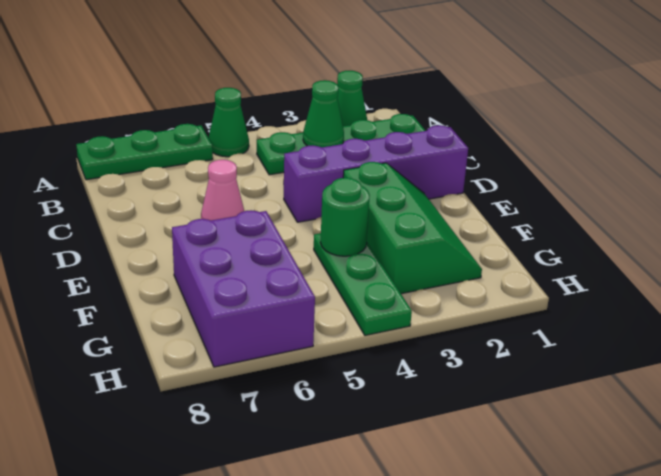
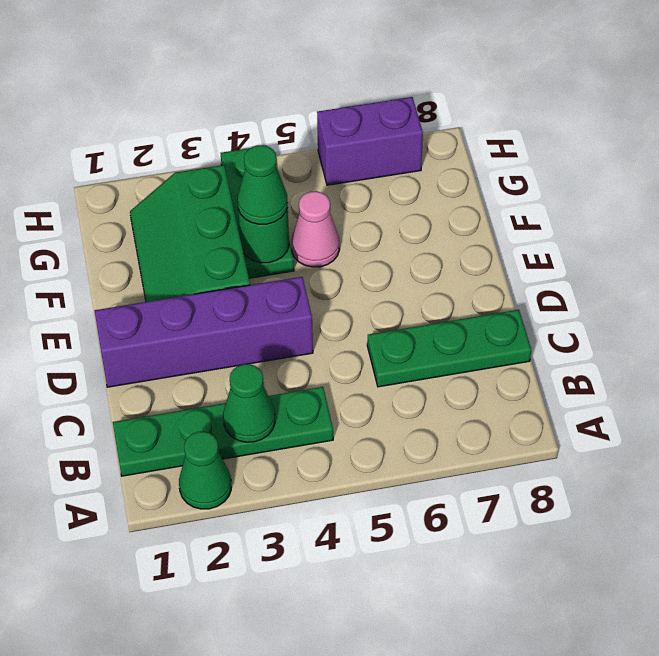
green cone A5 level 1 -> green cone F4 level 3
green plate A6:A8 level 1 -> green plate C6:C8 level 1
pink cone D6 level 1 -> pink cone F5 level 1
purple brick F6:H7 level 1 -> purple brick H6:H7 level 1

